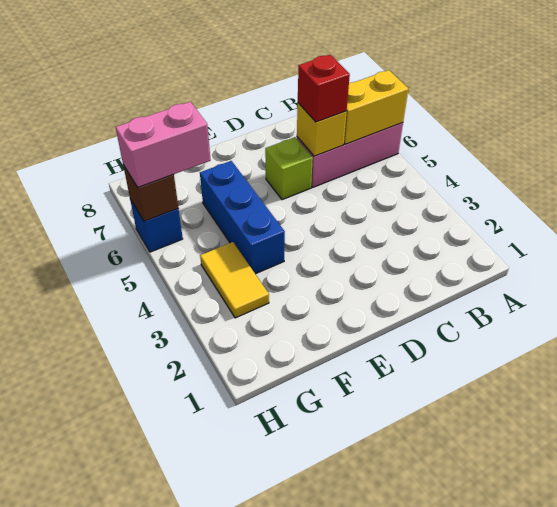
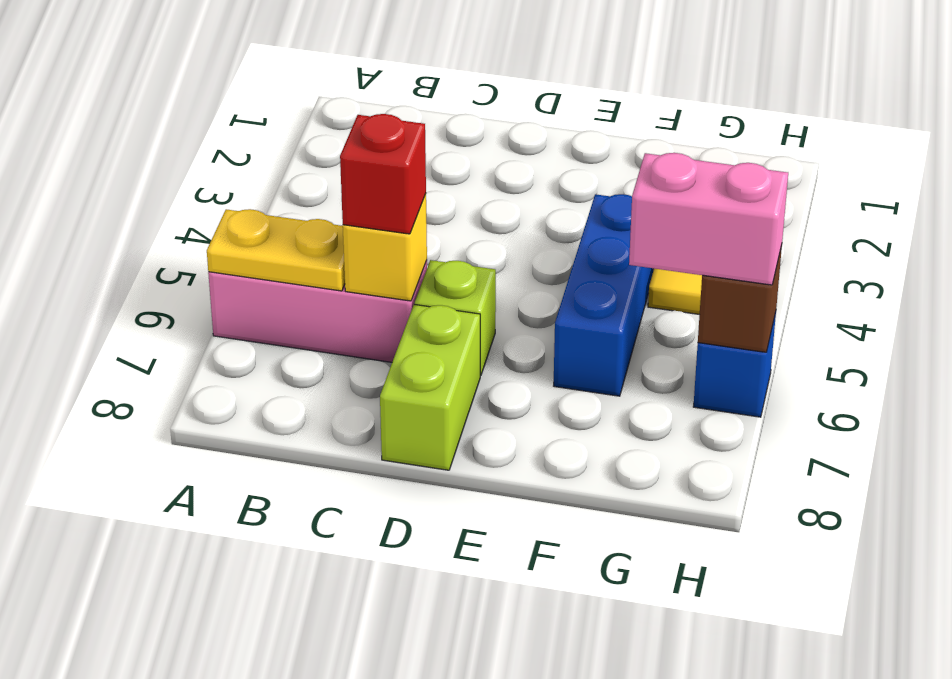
yellow brick A6:B6 level 2 -> yellow plate A6:B6 level 2
none -> lime brick D7:D8 level 1

